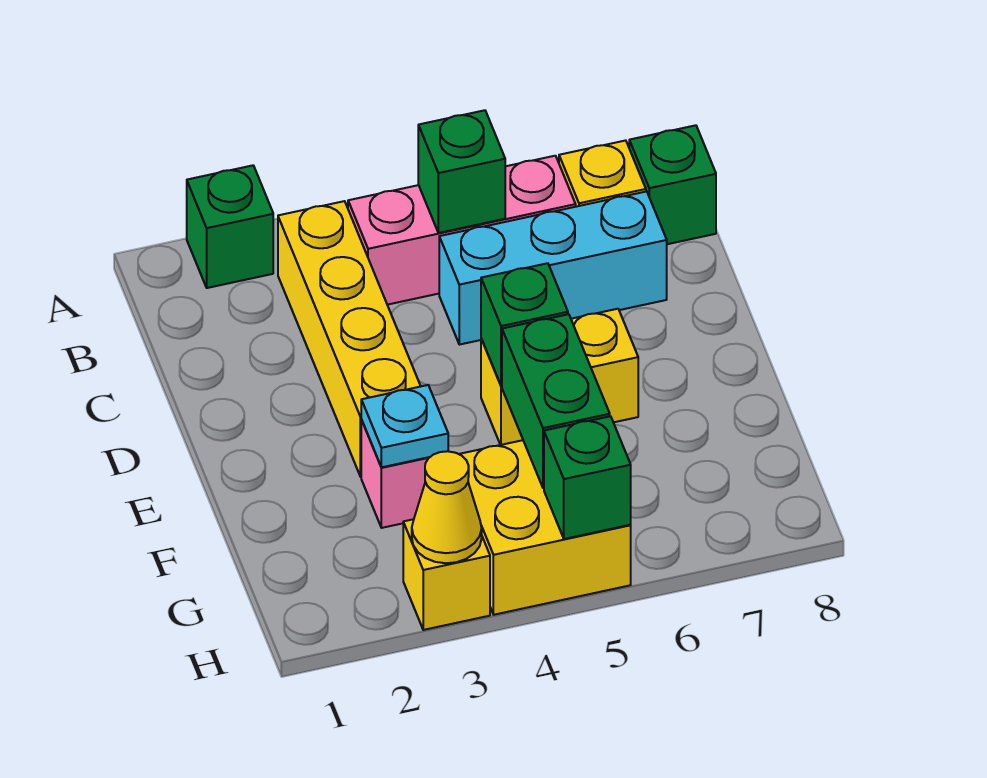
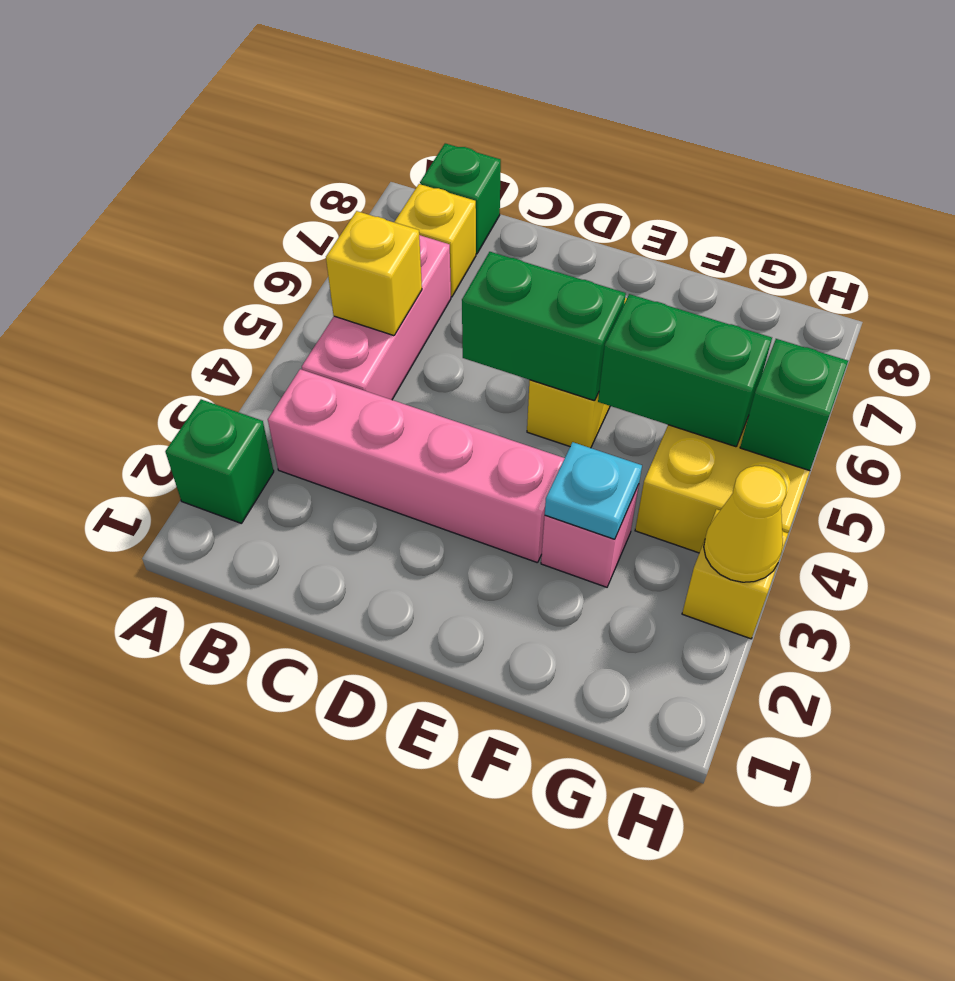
yellow brick B3:E3 level 1 -> pink brick B3:E3 level 1
green brick B5 level 2 -> yellow brick B5 level 2
cyan brick C5:C7 level 1 -> none
green brick E5 level 2 -> green brick D5:E5 level 2

